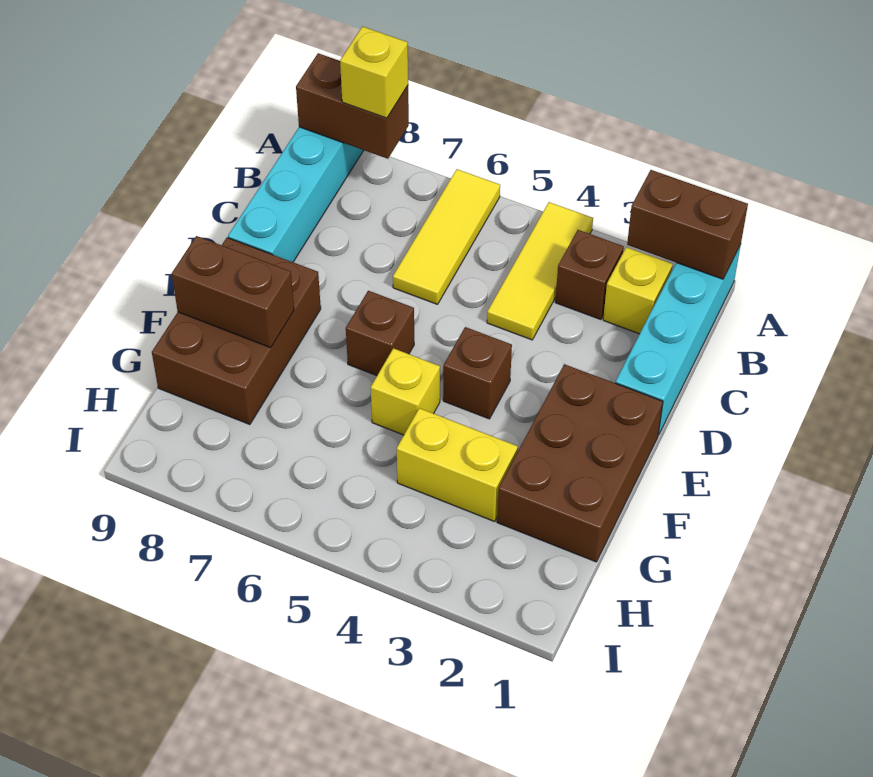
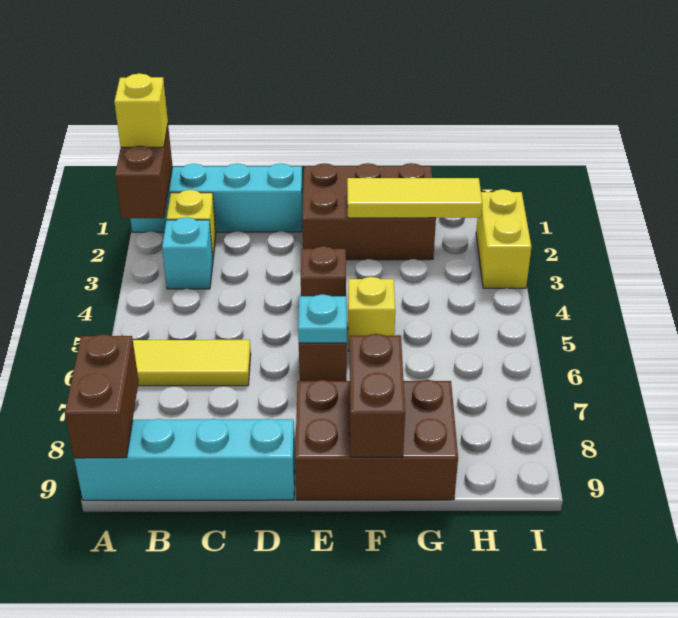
yellow tile A4:C4 level 1 -> yellow tile F2:H2 level 2
yellow brick A8 level 3 -> yellow brick A1 level 3
brown brick B3 level 1 -> cyan brick B3 level 1
none -> cyan plate E6 level 2
yellow brick G3:G4 level 1 -> yellow brick I2:I3 level 1

